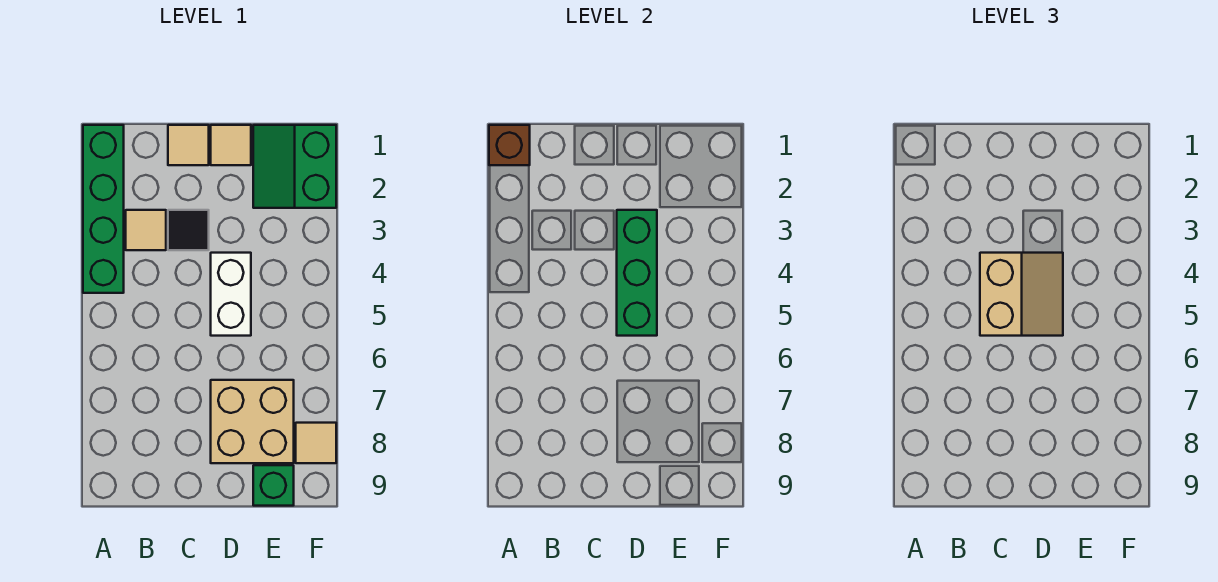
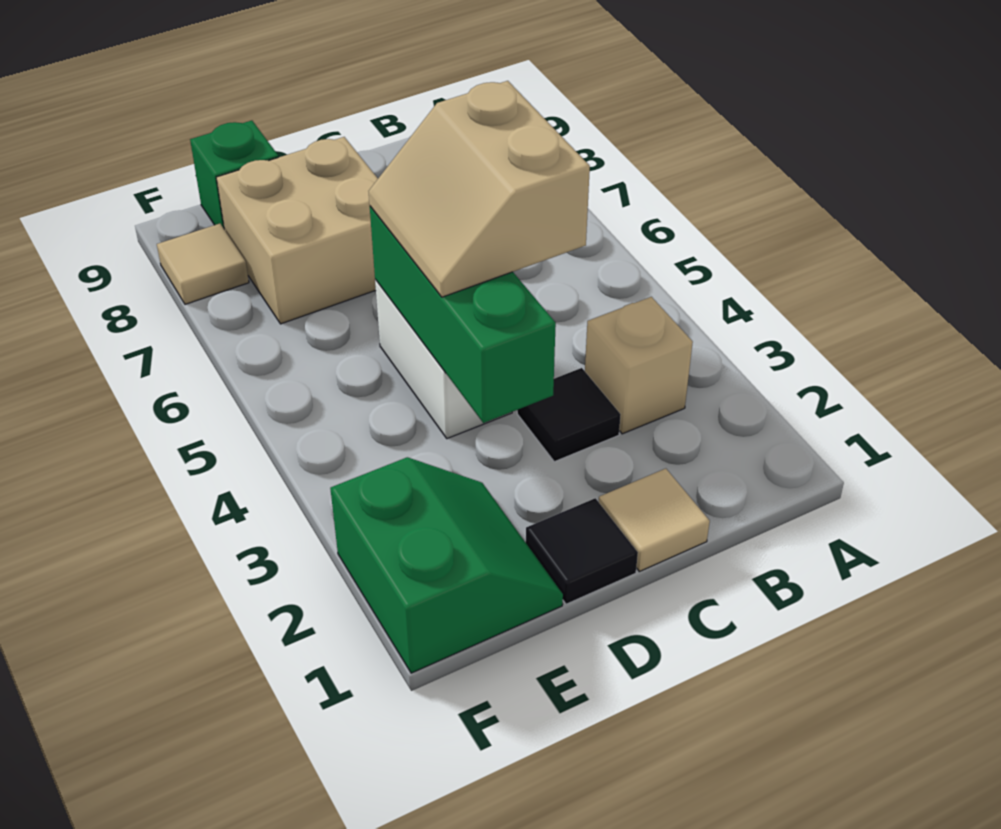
green brick A1:A4 level 1 -> none
brown brick A1 level 2 -> none
tan tile B3 level 1 -> tan brick B3 level 1
tan tile D1 level 1 -> black tile D1 level 1

